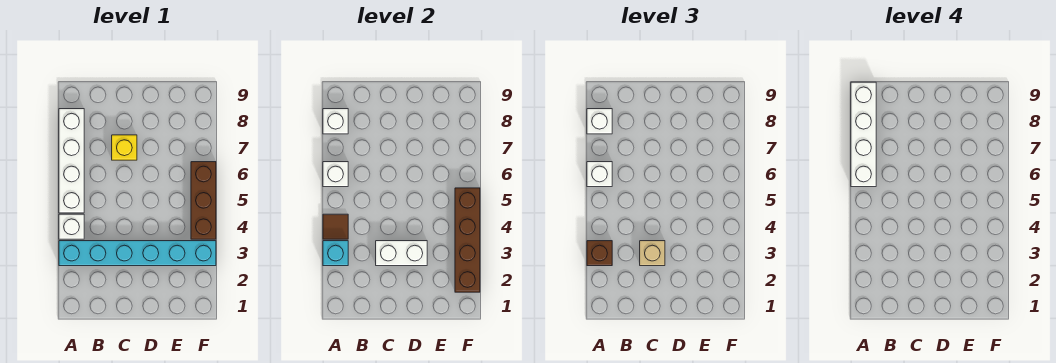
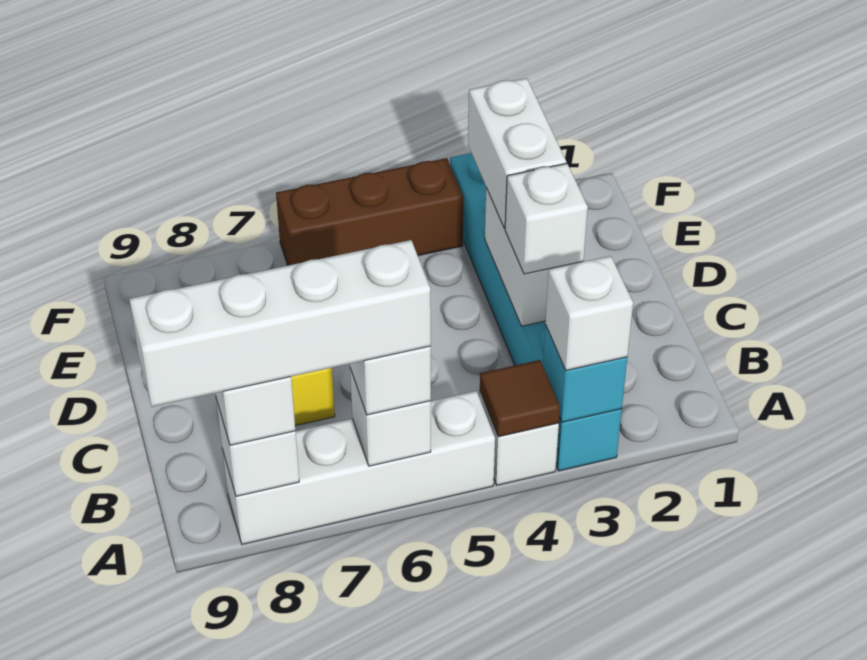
brown brick A3 level 3 -> white brick A3 level 3
tan brick C3 level 3 -> white brick C3 level 3
none -> white brick D3:E3 level 3
brown brick F2:F5 level 2 -> none

